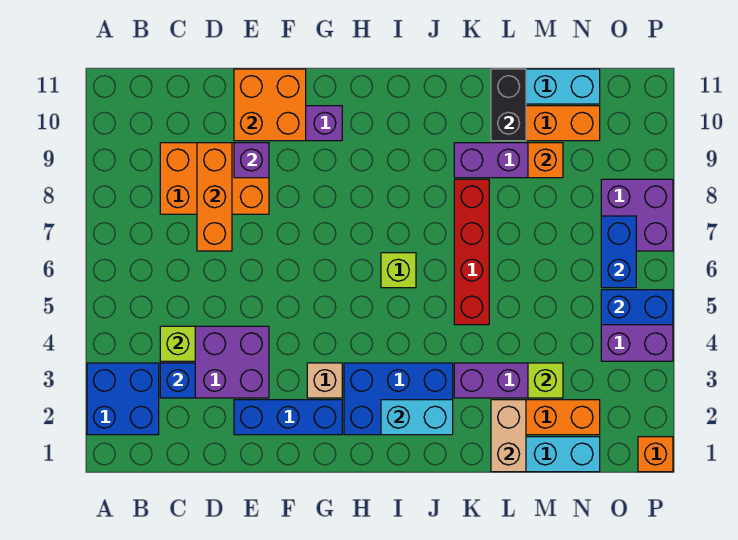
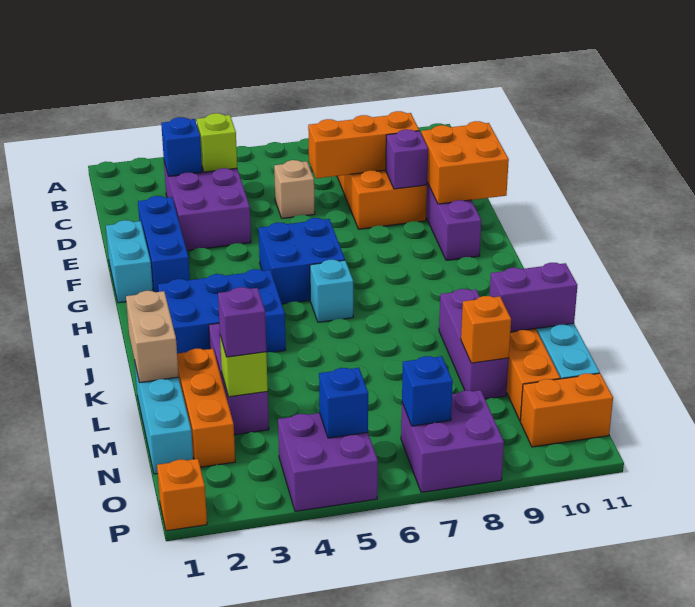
blue brick A2:B3 level 1 -> blue brick G5:H6 level 1
tan brick G3 level 1 -> tan brick D6 level 1
blue brick H2:J3 level 1 -> blue brick I2:J4 level 1
cyan brick I2:J2 level 2 -> cyan brick F1:G1 level 1
lime brick I6 level 1 -> cyan brick I6 level 1
red brick K5:K8 level 1 -> none
tan brick L1:L2 level 2 -> tan brick K1:L1 level 2
black brick L10:L11 level 2 -> purple brick L10:L11 level 2
none -> purple brick M3 level 3
blue brick O5:P5 level 2 -> blue brick O5 level 2
blue brick O6:O7 level 2 -> blue brick O7 level 2
none -> orange brick O10:O11 level 1

